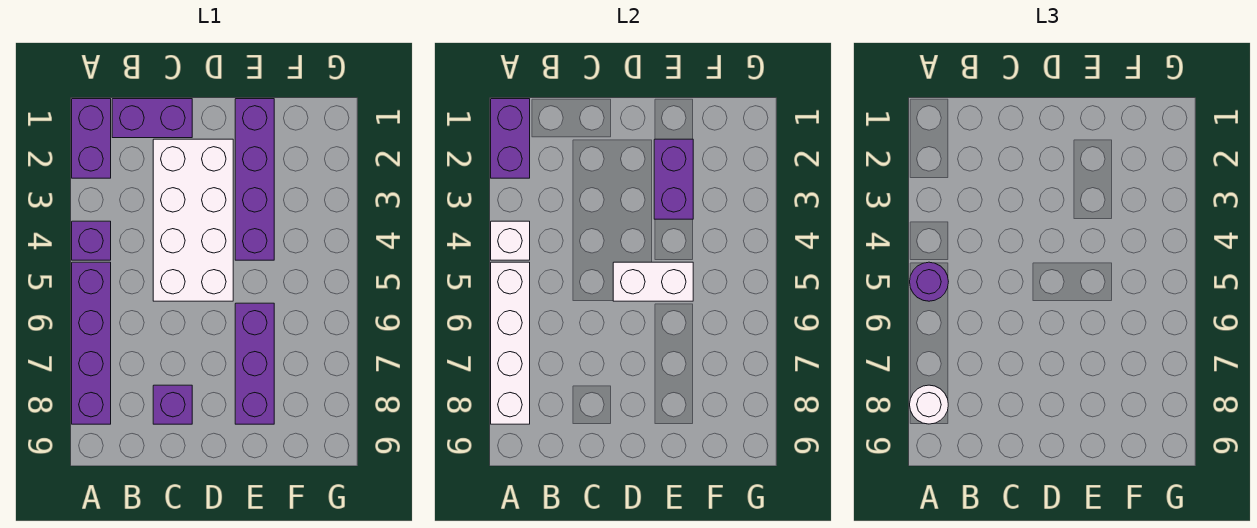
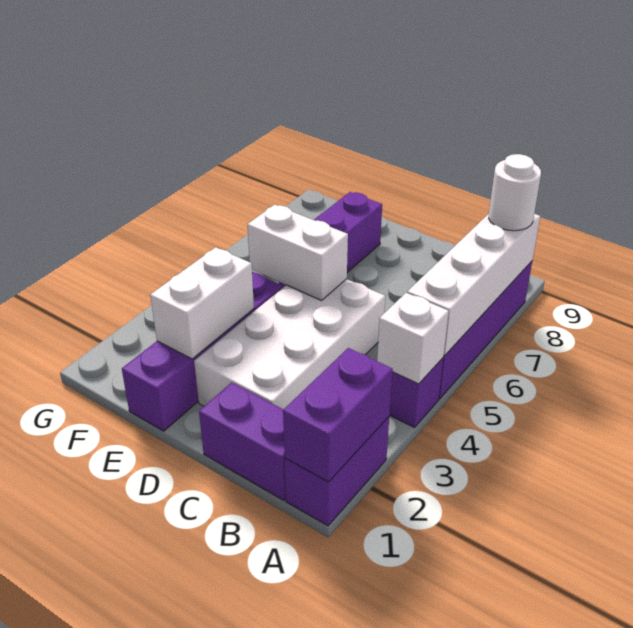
purple round brick A5 level 3 -> none
purple brick C8 level 1 -> none
purple brick E2:E3 level 2 -> white brick E2:E3 level 2

